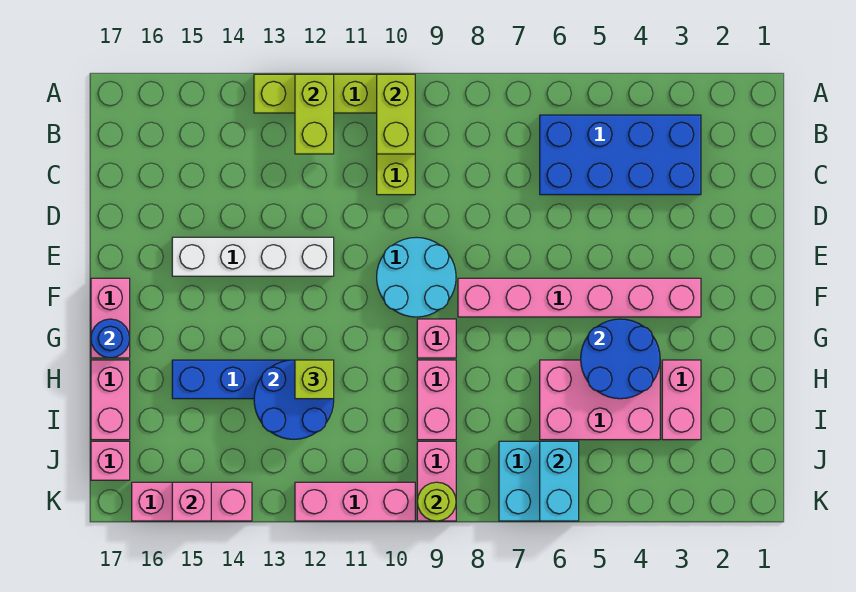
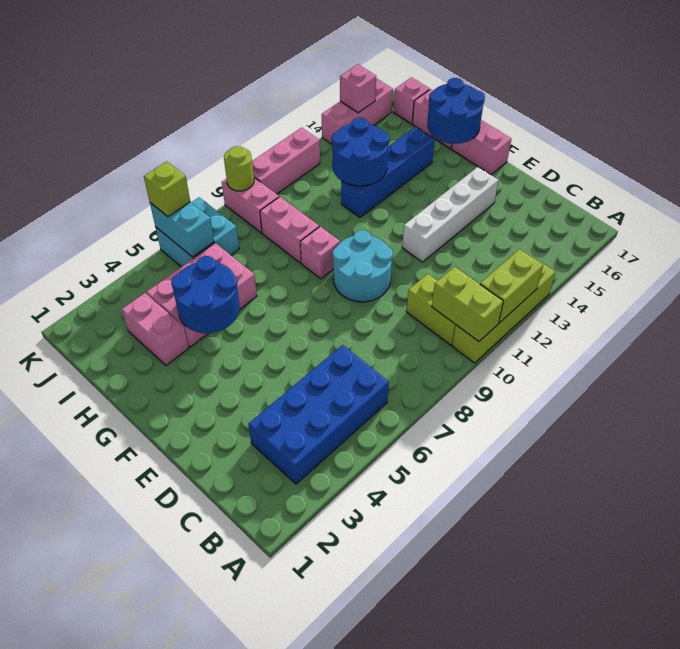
lime brick A12:B12 level 2 -> lime brick A11:A12 level 2
pink brick F3:F8 level 1 -> none
blue round brick G17 level 2 -> blue round brick G16:H17 level 2
lime brick H12 level 3 -> lime brick K6 level 3

